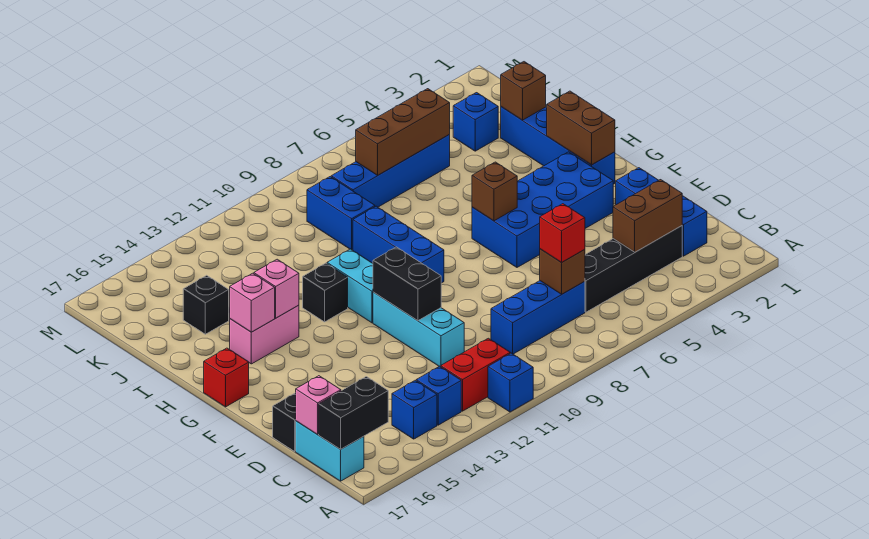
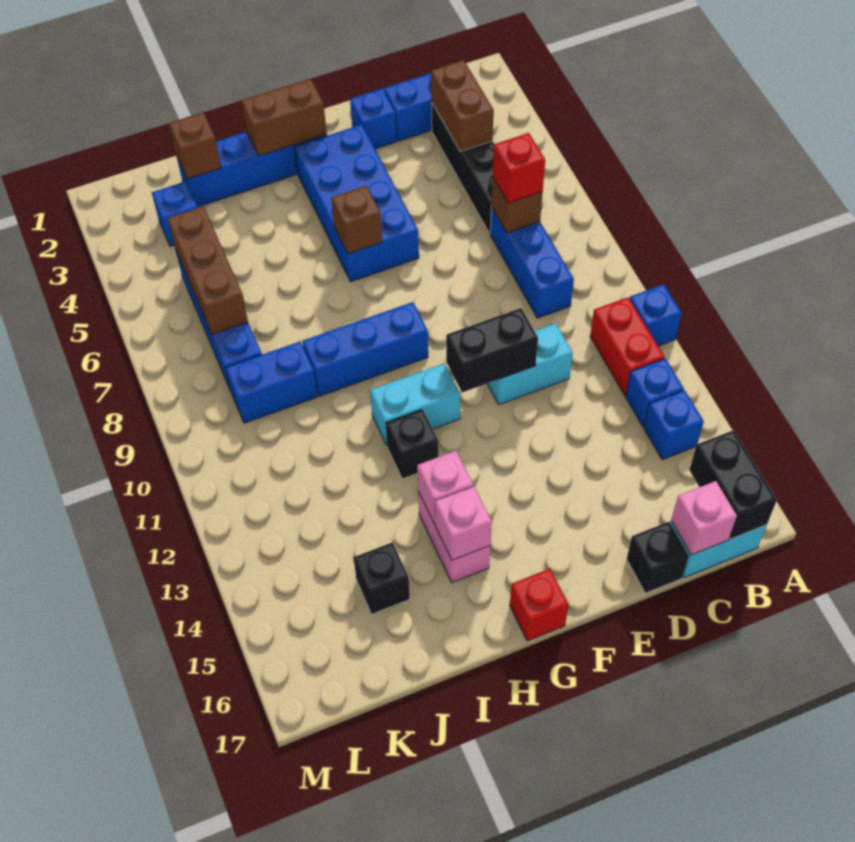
cyan brick D11:F11 level 1 -> cyan brick D11:E11 level 1

